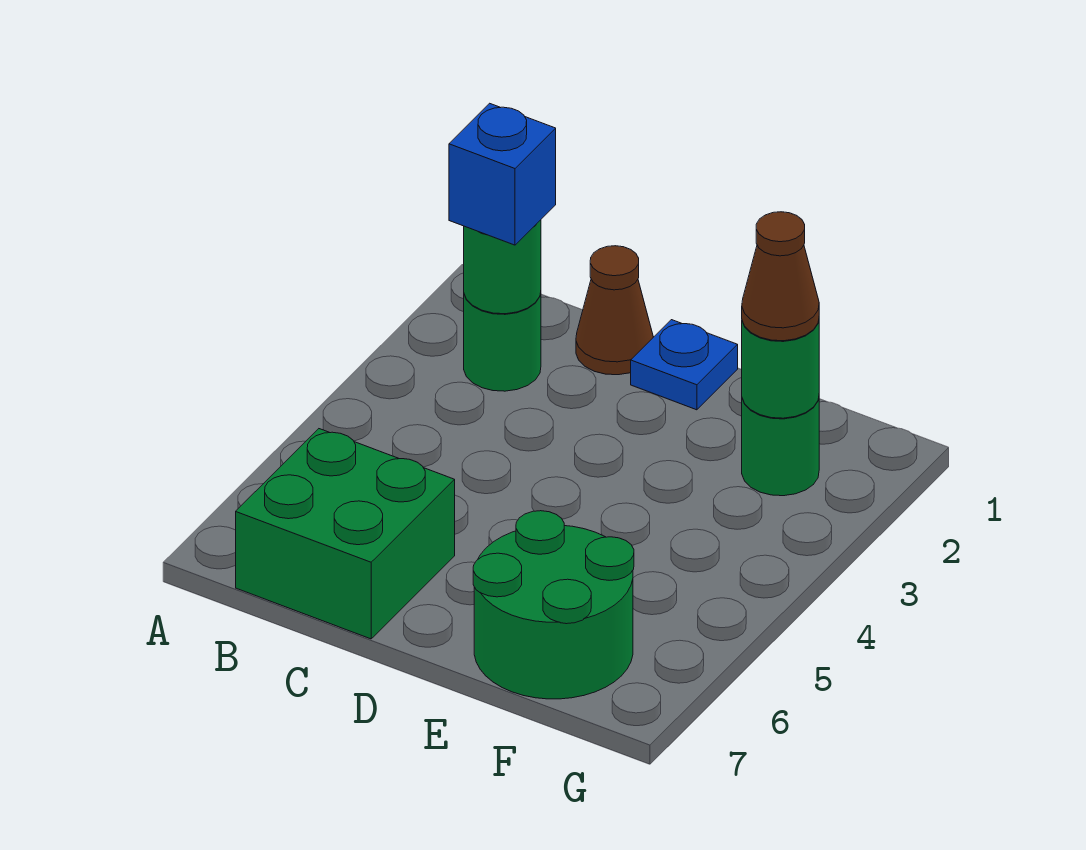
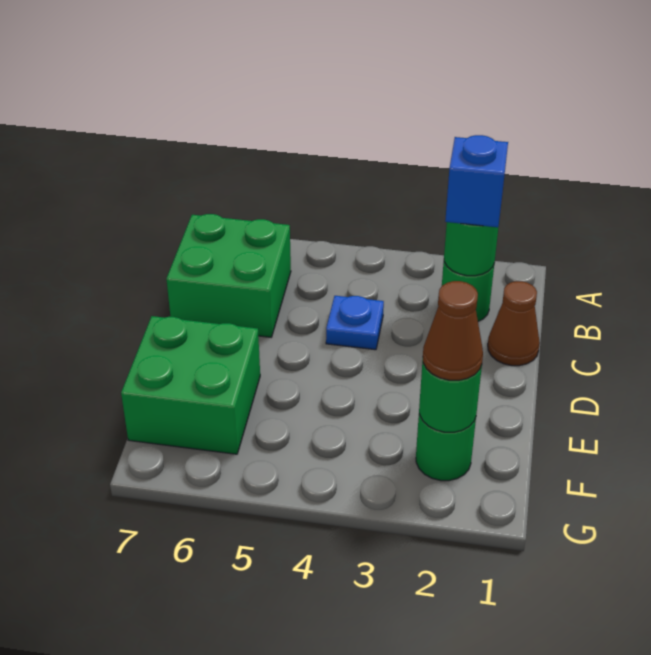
blue plate D1 level 1 -> blue plate C4 level 1
green round brick E6:F7 level 1 -> green brick E6:F7 level 1

